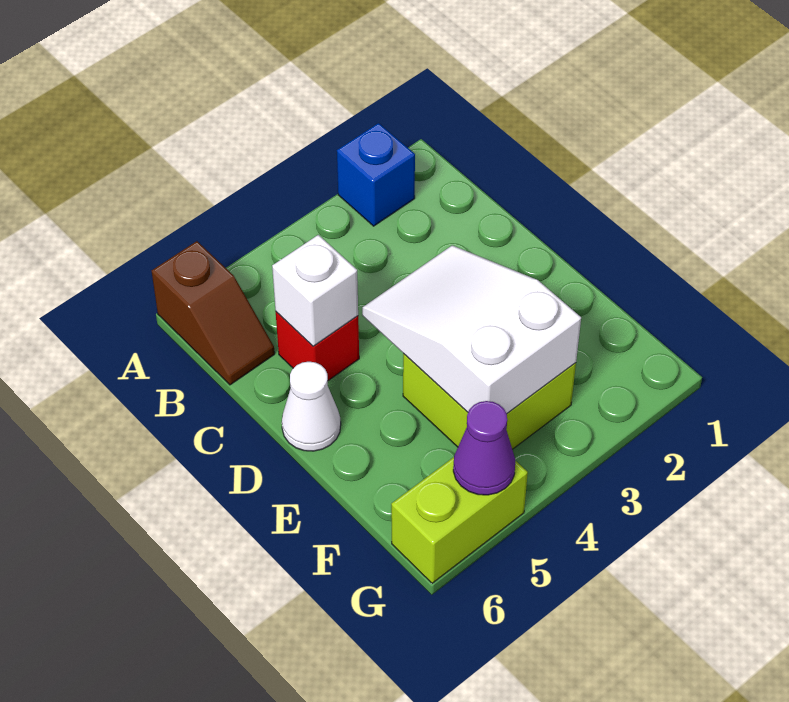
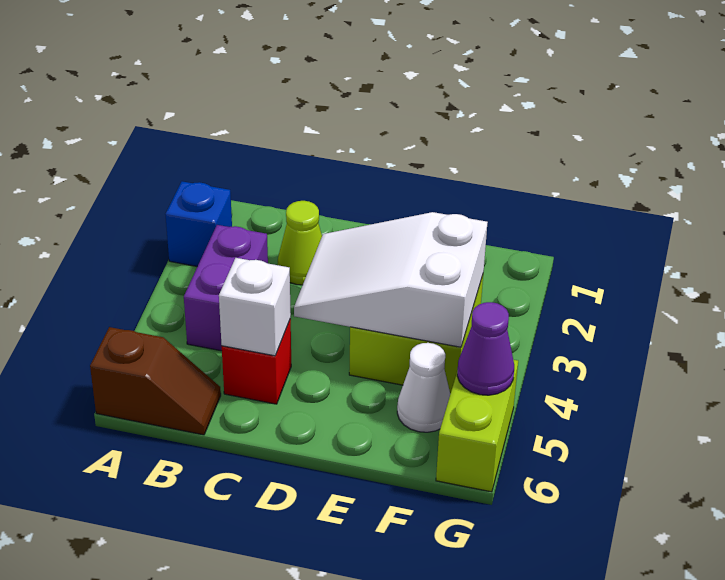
none -> purple brick B3:B4 level 1
none -> lime cone C2 level 1
white cone D6 level 1 -> white cone F5 level 1

